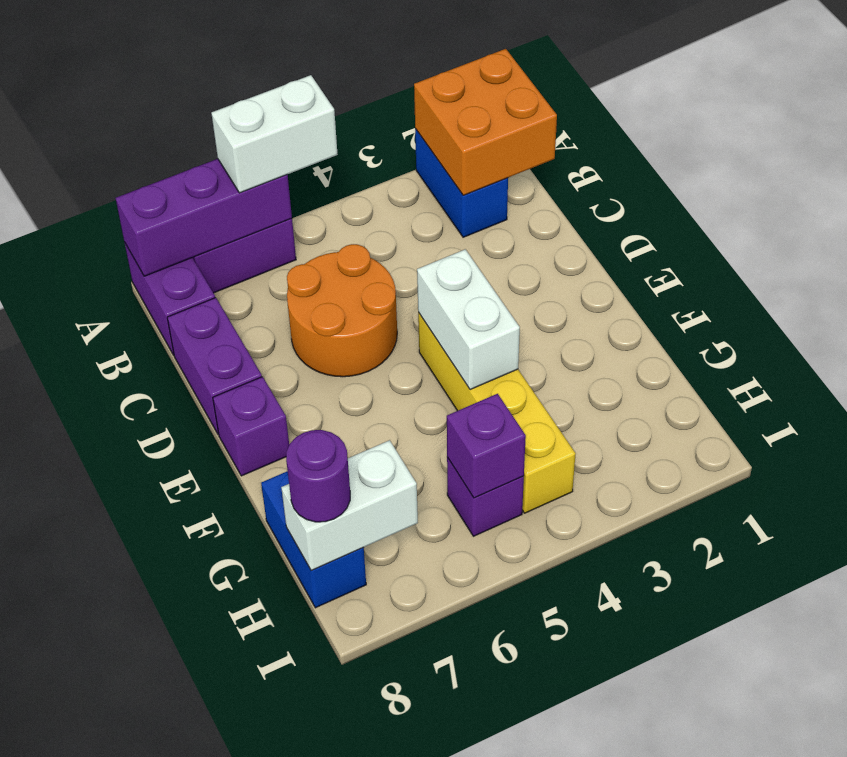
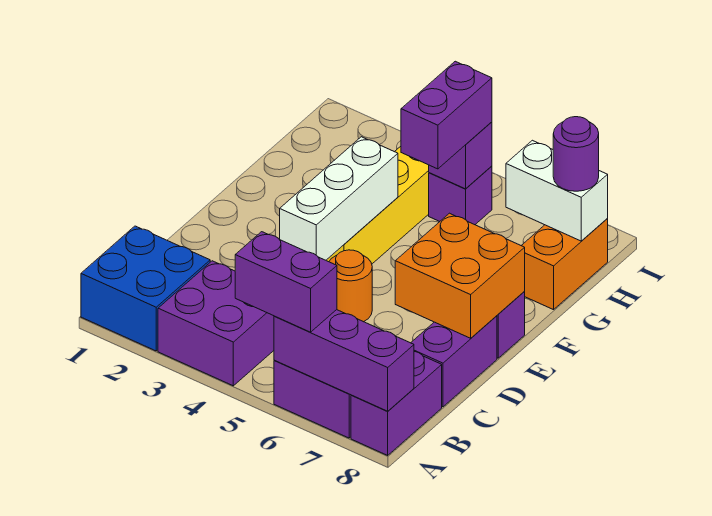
orange brick A1:B2 level 2 -> orange brick D7:E8 level 2
blue brick A2:B2 level 1 -> blue brick A1:B2 level 1
none -> purple brick A3:B4 level 1
white brick A5:A6 level 3 -> purple brick A5:A6 level 3
orange round brick C5:D6 level 1 -> orange round brick D5 level 1
white brick E4:F4 level 2 -> white brick D4:F4 level 2
none -> purple brick G5:H5 level 3
blue brick G8:H8 level 1 -> orange brick G8:H8 level 1

